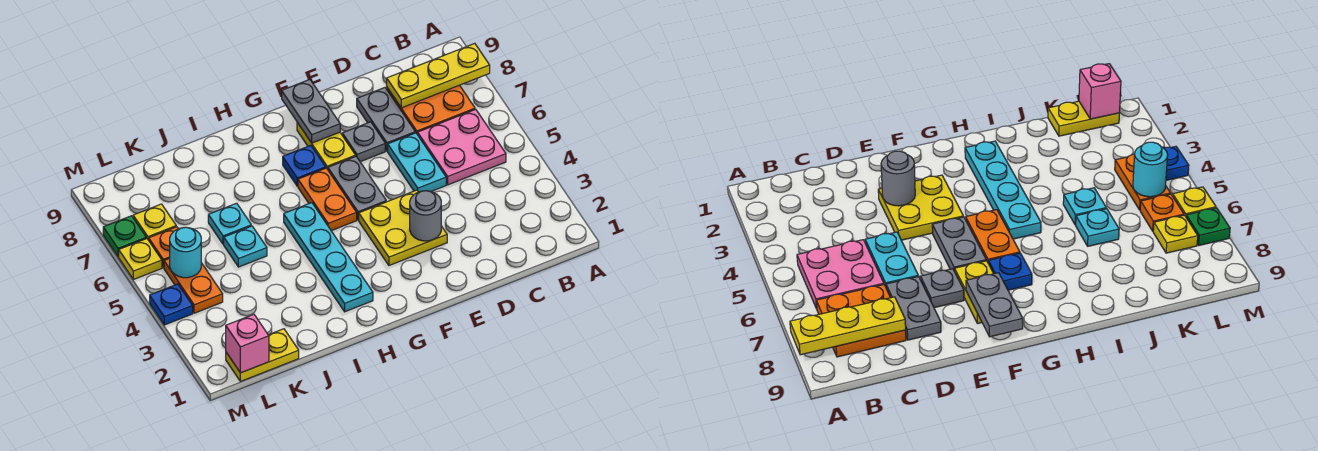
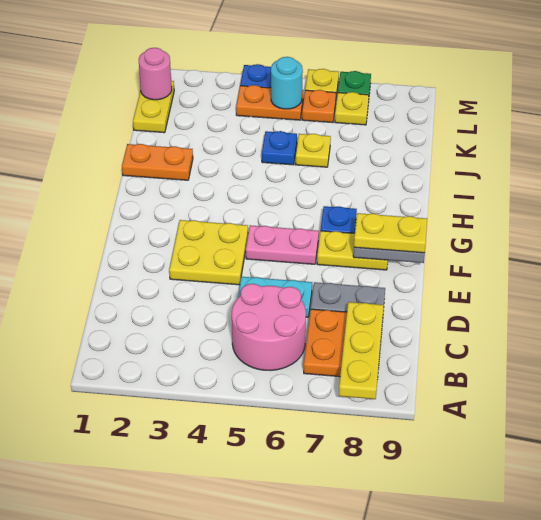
pink plate B5:C6 level 1 -> pink round brick B5:C6 level 1
grey round brick E3 level 2 -> none
grey plate E7 level 1 -> none
grey plate F5:F6 level 1 -> pink plate F5:F6 level 1
none -> yellow plate F8:F9 level 3
orange plate G5:G6 level 1 -> orange plate I1:I2 level 1
cyan plate H2:H5 level 1 -> none
cyan plate J5 level 1 -> blue plate J5 level 1
cyan plate J6 level 1 -> yellow plate J6 level 1
pink brick L1 level 2 -> pink round brick L1 level 2

